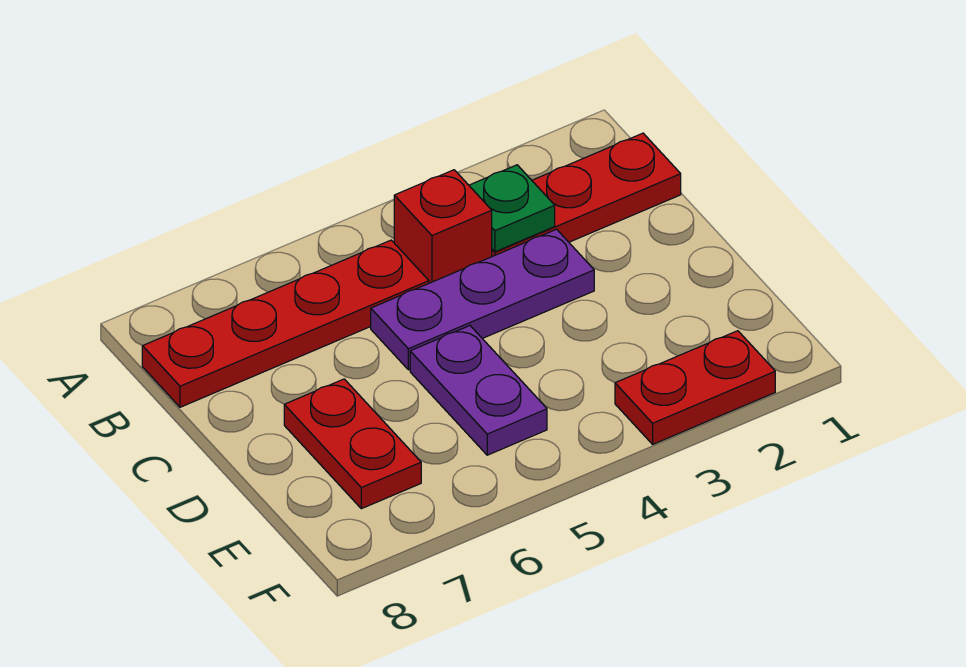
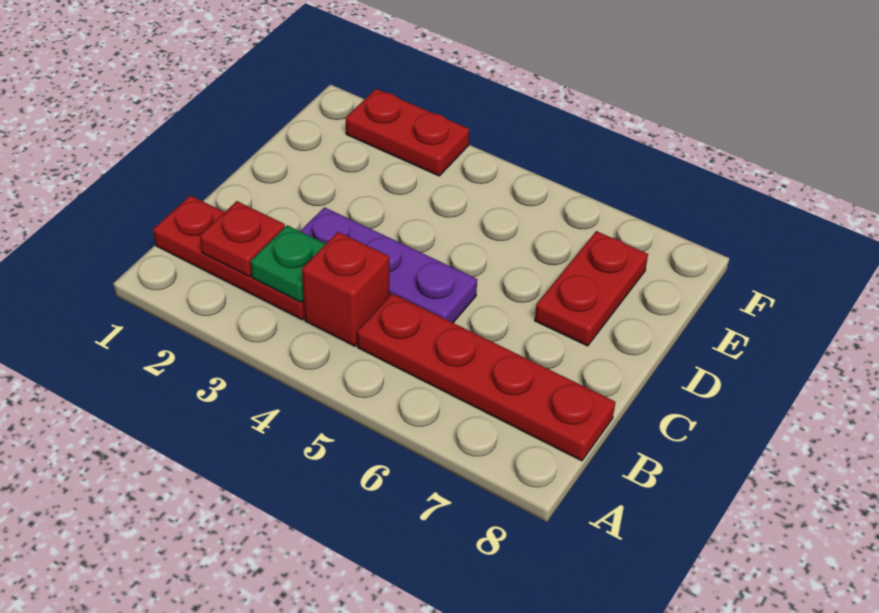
none -> red plate B2 level 2
purple plate D5:E5 level 1 -> none

